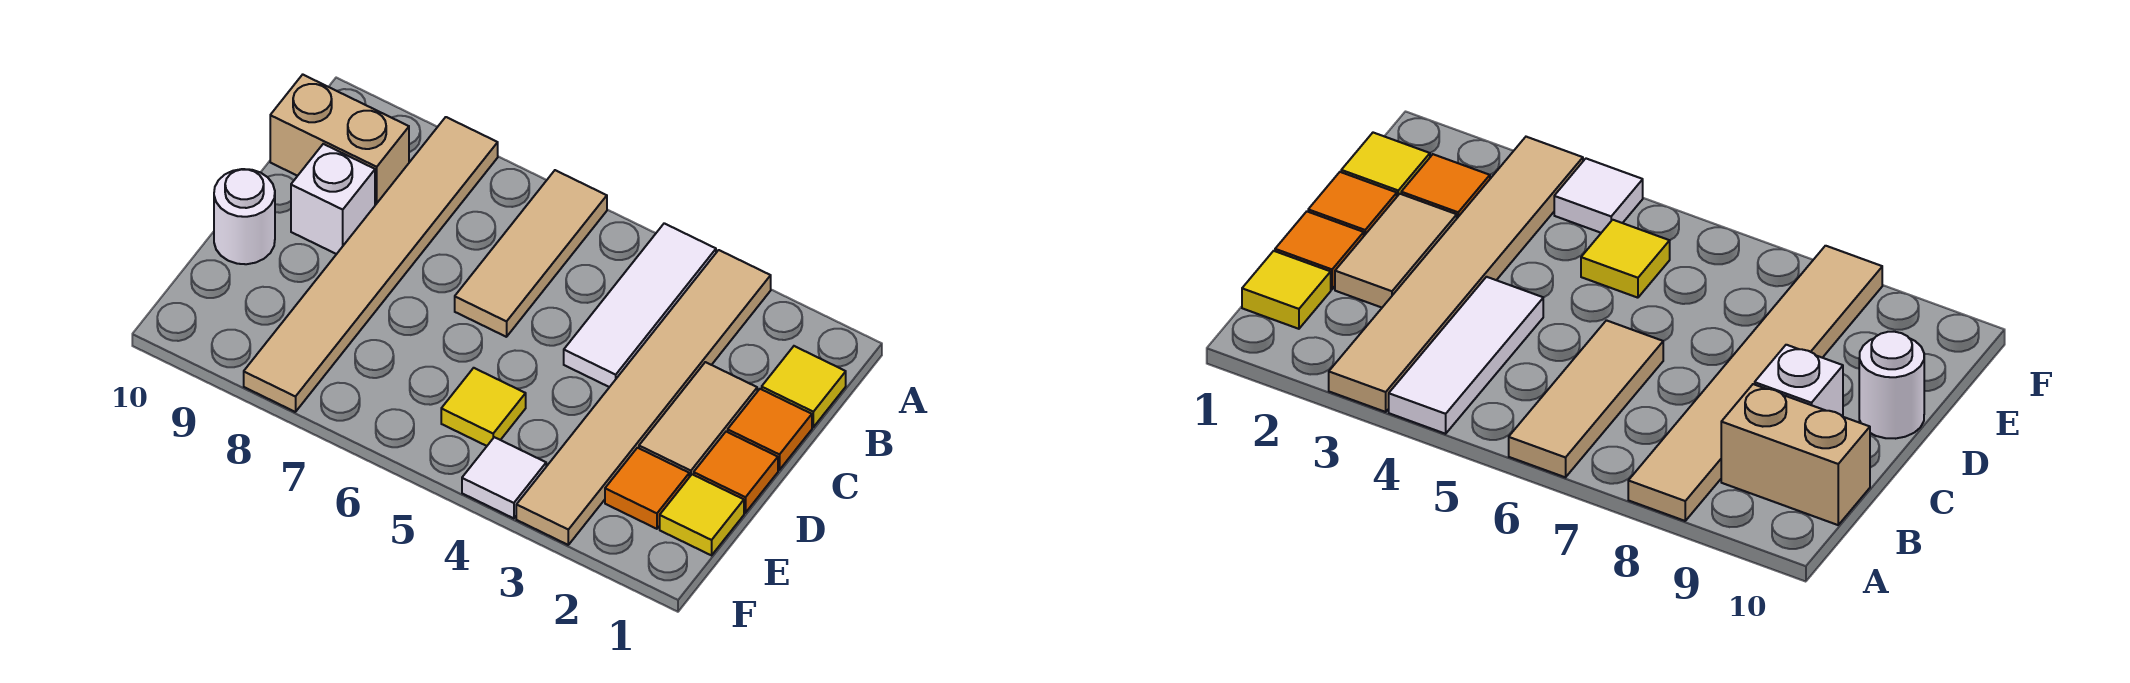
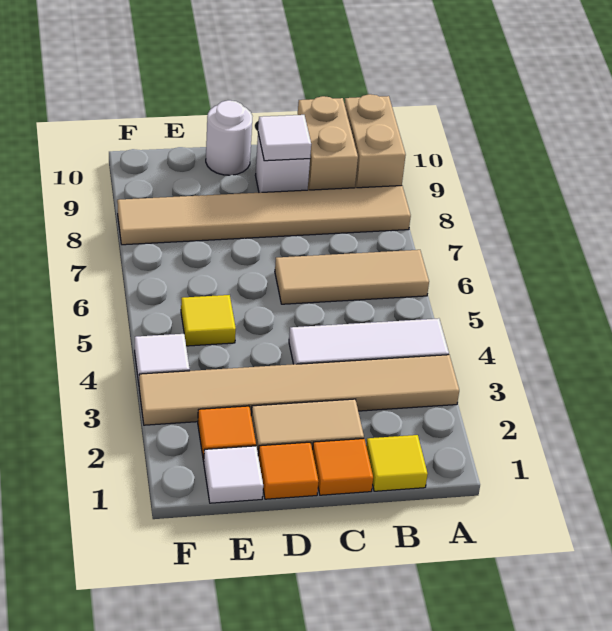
none -> tan brick A9:A10 level 1
none -> white tile C9 level 2
yellow tile E1 level 1 -> white tile E1 level 1

